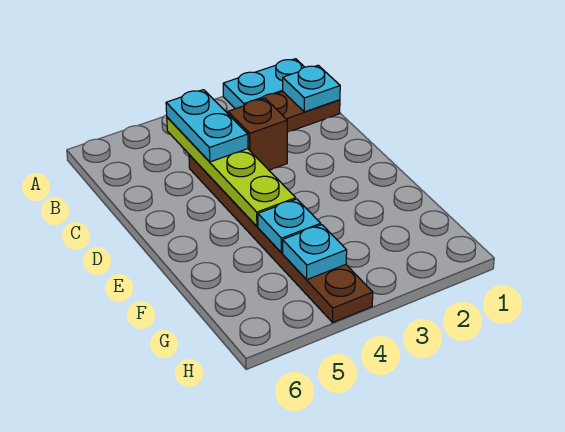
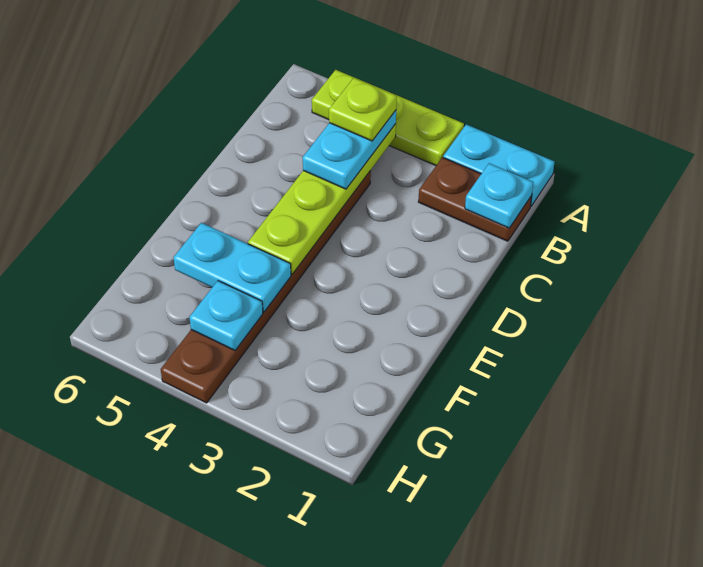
none -> lime plate A3:A5 level 1
none -> lime plate B4 level 4
brown brick C3 level 1 -> none
cyan plate F4 level 2 -> cyan plate F4:F5 level 2

